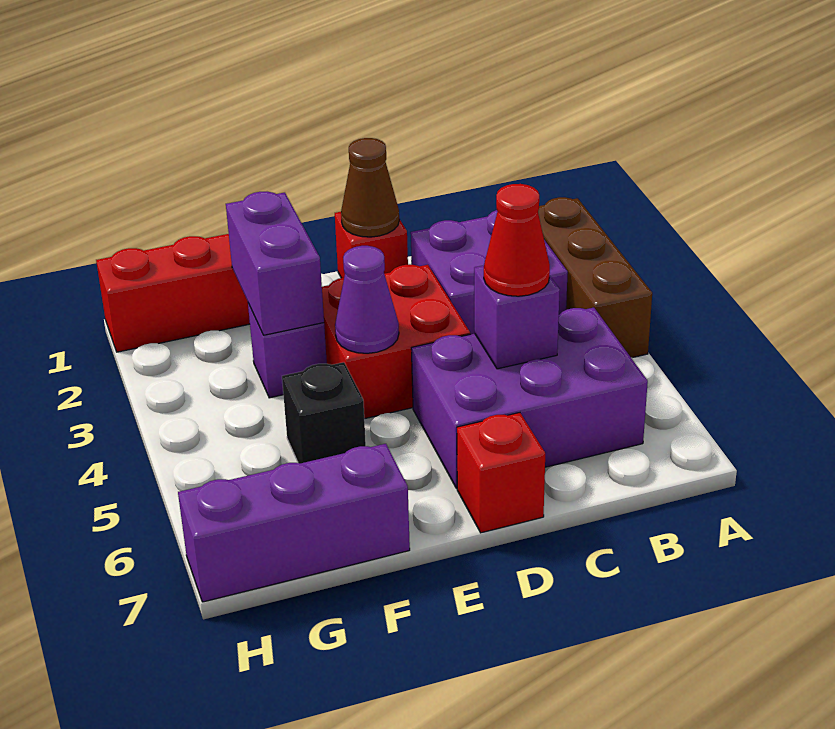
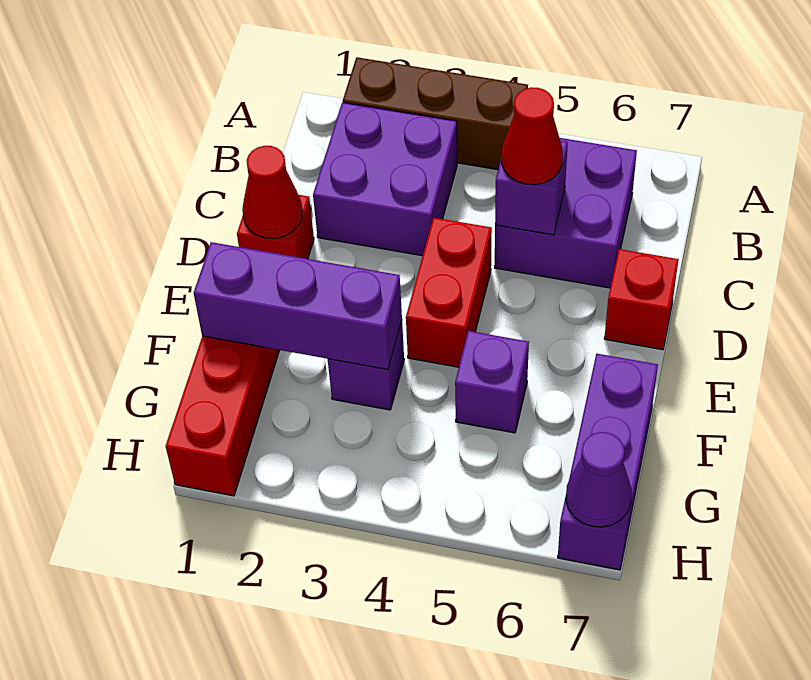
purple brick B5:D6 level 1 -> purple brick B5:C6 level 1
brown cone D1 level 2 -> red cone D1 level 2
red brick D3:E4 level 1 -> red brick D4:E4 level 1
purple cone E4 level 2 -> purple cone H7 level 2
purple brick F2:F3 level 2 -> purple brick F1:F3 level 2
black brick F5 level 1 -> purple brick F5 level 1

